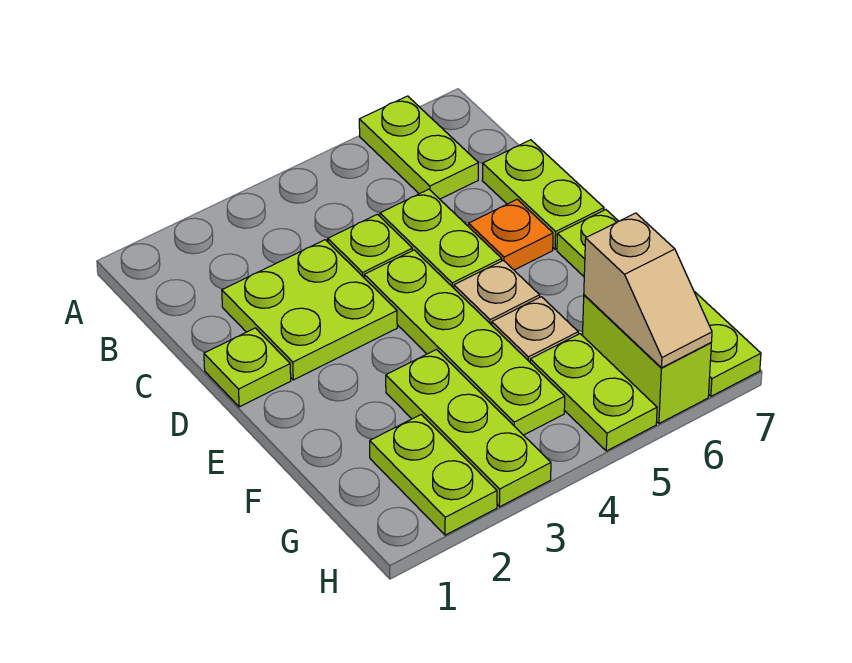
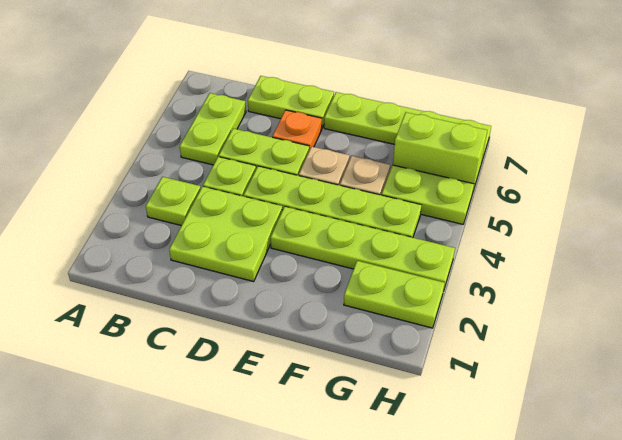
lime plate A6:B6 level 1 -> lime plate B5:B6 level 1
lime plate D1 level 1 -> lime plate B3 level 1
lime plate F3:H3 level 1 -> lime plate E3:H3 level 1
tan slope G6:H6 level 2 top G -> none

